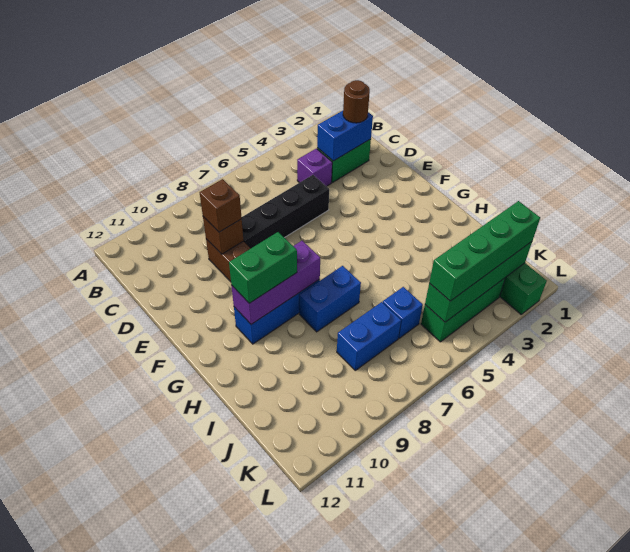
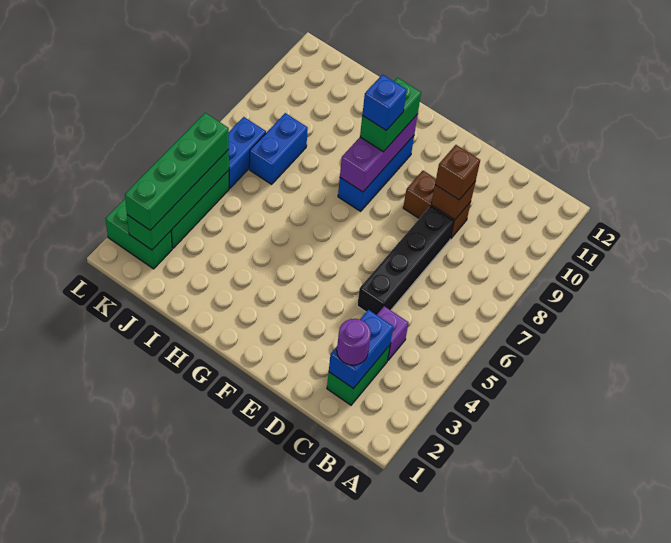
brown round brick C2 level 3 -> purple round brick C2 level 3
blue brick H7:H8 level 1 -> blue brick K6:K7 level 1
blue brick J6 level 1 -> blue brick G9 level 4

